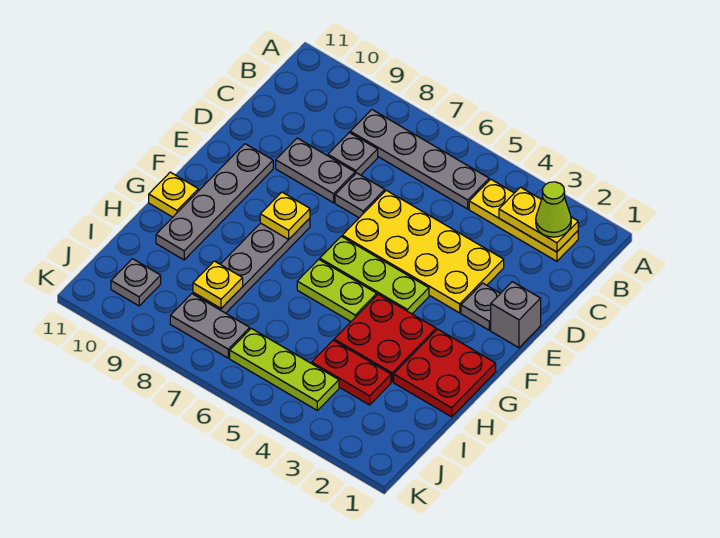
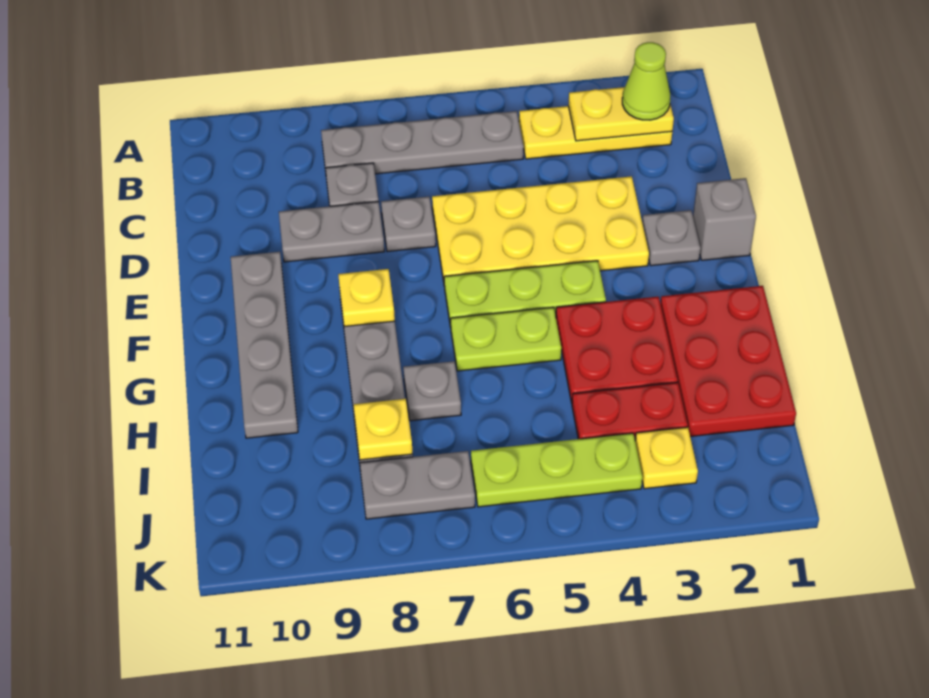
red plate G1:H2 level 1 -> red plate G1:I2 level 1
yellow plate G11 level 1 -> yellow plate J3 level 1
grey plate J10 level 1 -> grey plate H7 level 1

